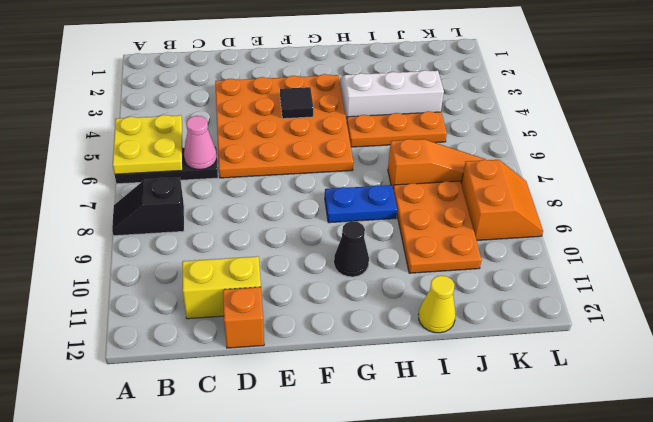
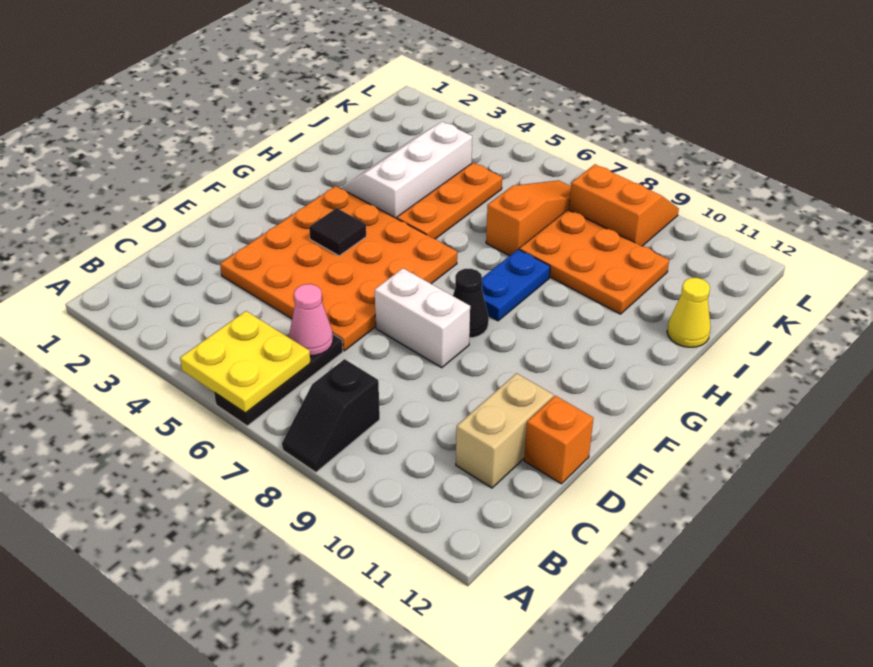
yellow brick C11:D11 level 1 -> tan brick C11:D11 level 1
none -> white brick E7:E8 level 1
black cone G10 level 1 -> black cone F8 level 1

